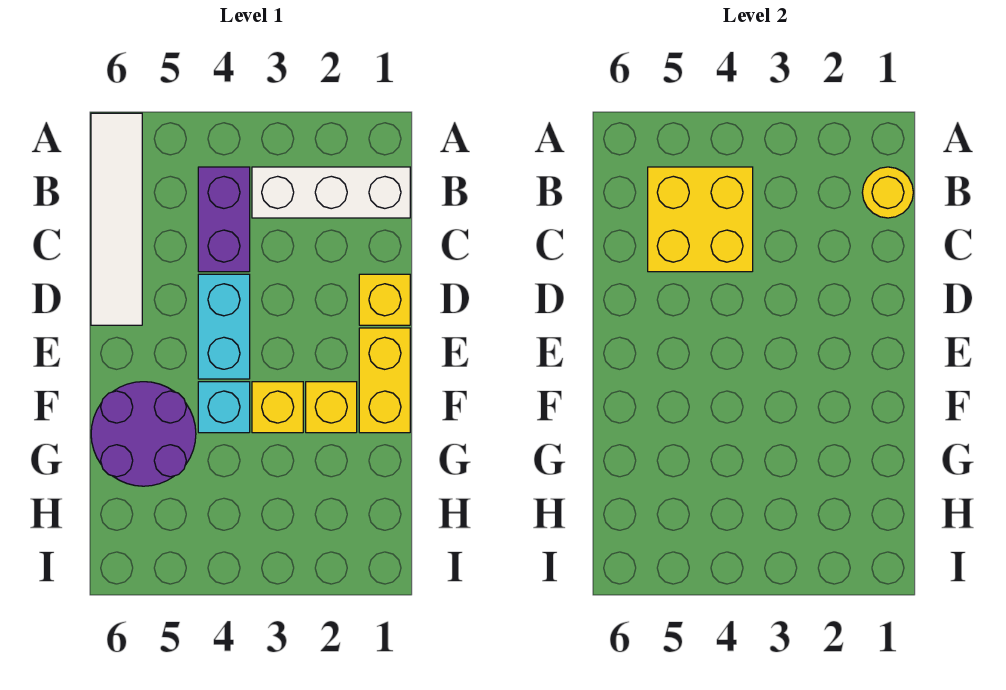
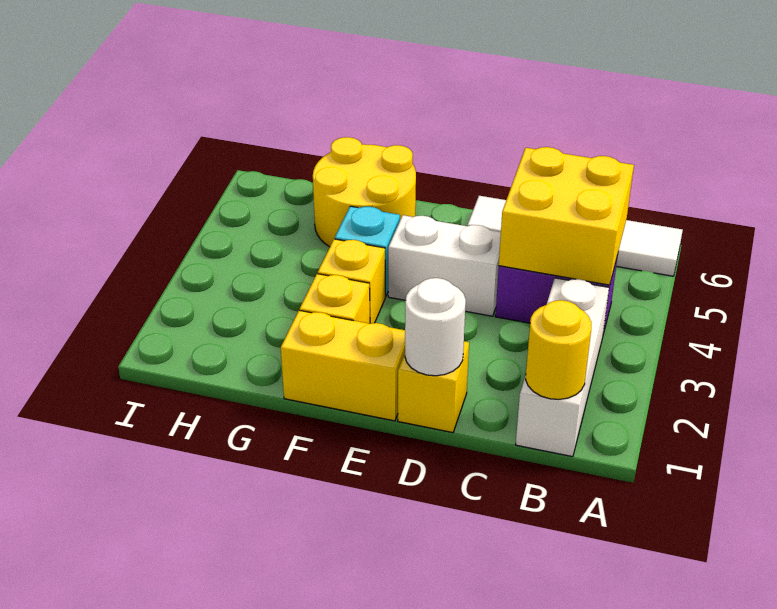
none -> white round brick D1 level 2
cyan brick D4:E4 level 1 -> white brick D4:E4 level 1
purple round brick F5:G6 level 1 -> yellow round brick F5:G6 level 1

